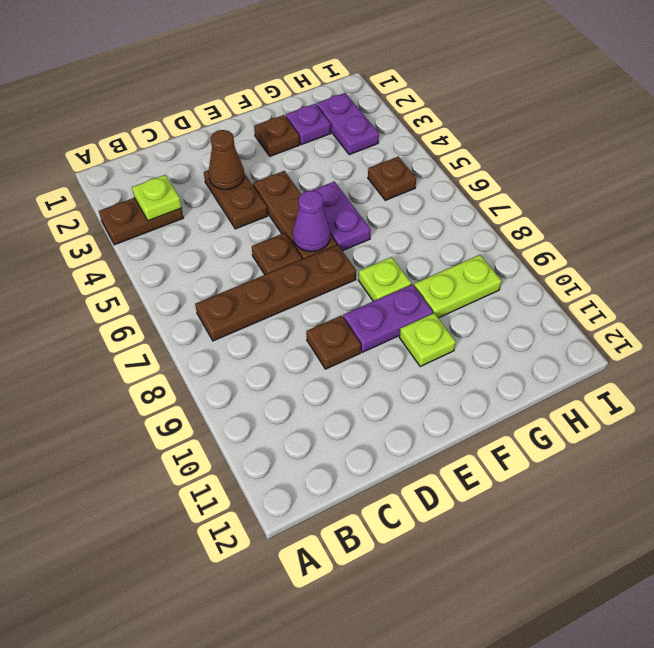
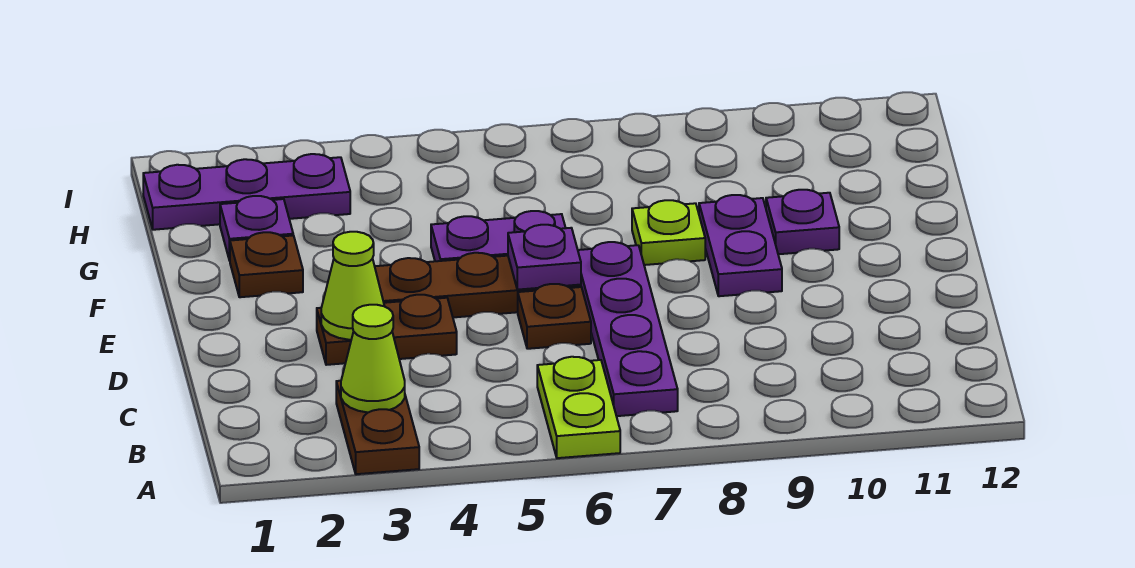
lime plate B3 level 2 -> lime cone B3 level 2
brown plate B7:E7 level 1 -> purple plate B7:E7 level 1
brown cone D3 level 2 -> lime cone D3 level 2
brown plate D9 level 1 -> none
purple cone E6 level 2 -> purple plate E6 level 2
lime plate F10 level 1 -> purple plate F10 level 1
lime plate G9:H9 level 1 -> lime plate A6:B6 level 1
purple plate H2:H3 level 1 -> purple plate H1:H3 level 1
brown plate H5 level 1 -> none

